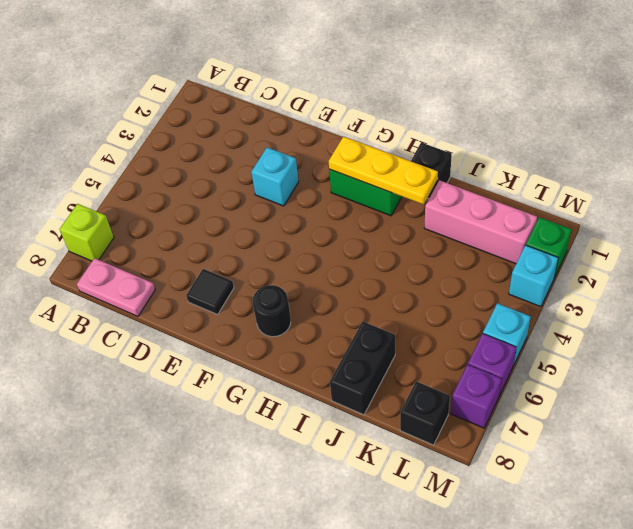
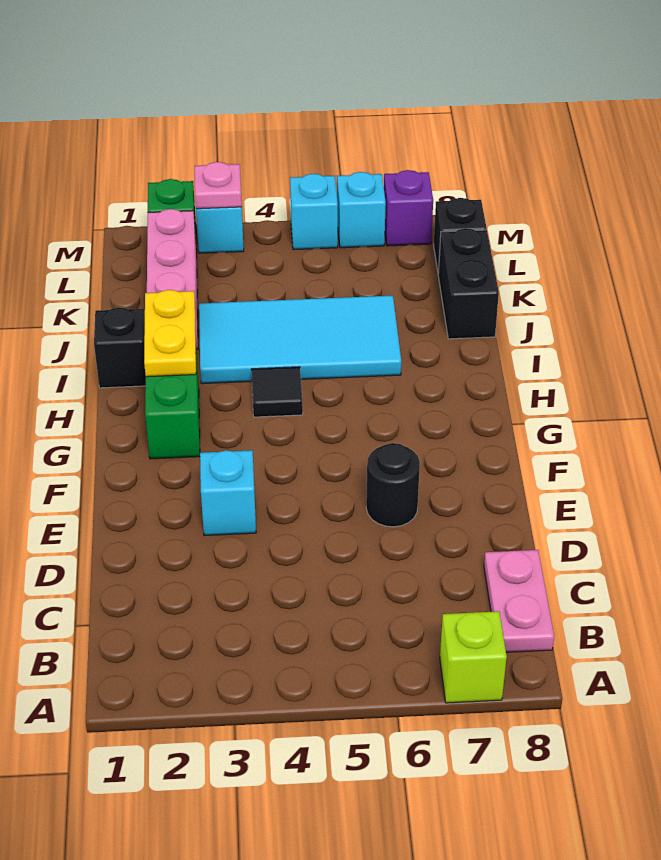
black tile E7 level 1 -> black tile H4 level 1
yellow plate G2:I2 level 2 -> yellow plate H2:I2 level 2
black round brick G7 level 1 -> black round brick E6 level 1
none -> cyan tile I3:J6 level 1
black brick J7:J8 level 1 -> black brick J8:K8 level 1
none -> pink plate M3 level 2
purple brick M6 level 1 -> cyan brick M6 level 1

